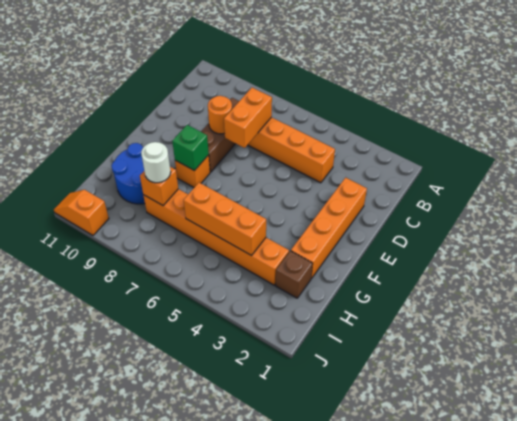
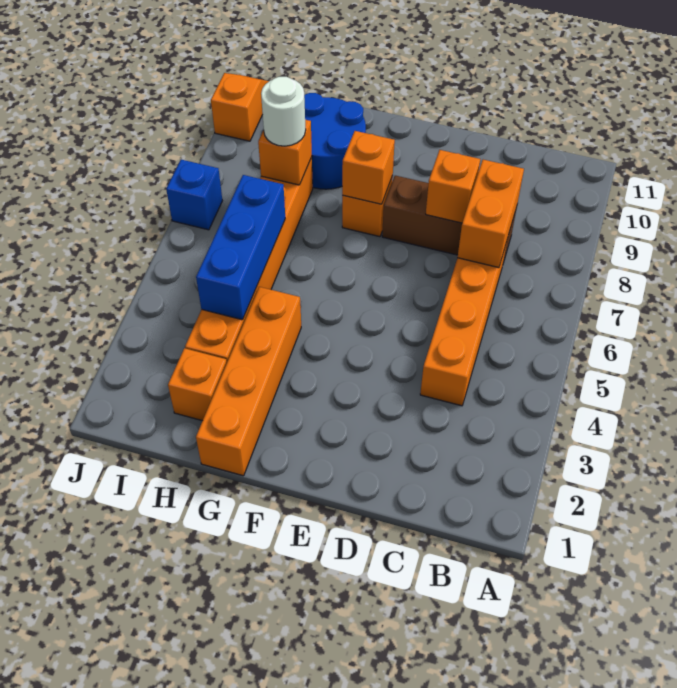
orange brick C7:D7 level 2 -> orange brick C7:C8 level 2
orange brick D2:G2 level 1 -> orange brick G1:G4 level 1
orange round brick D8 level 2 -> orange brick D8 level 2
green brick F8 level 2 -> orange brick F8 level 2
brown brick H2 level 1 -> orange brick H2 level 1
orange brick H4:H6 level 2 -> blue brick H4:H6 level 2
none -> blue brick J7 level 1

